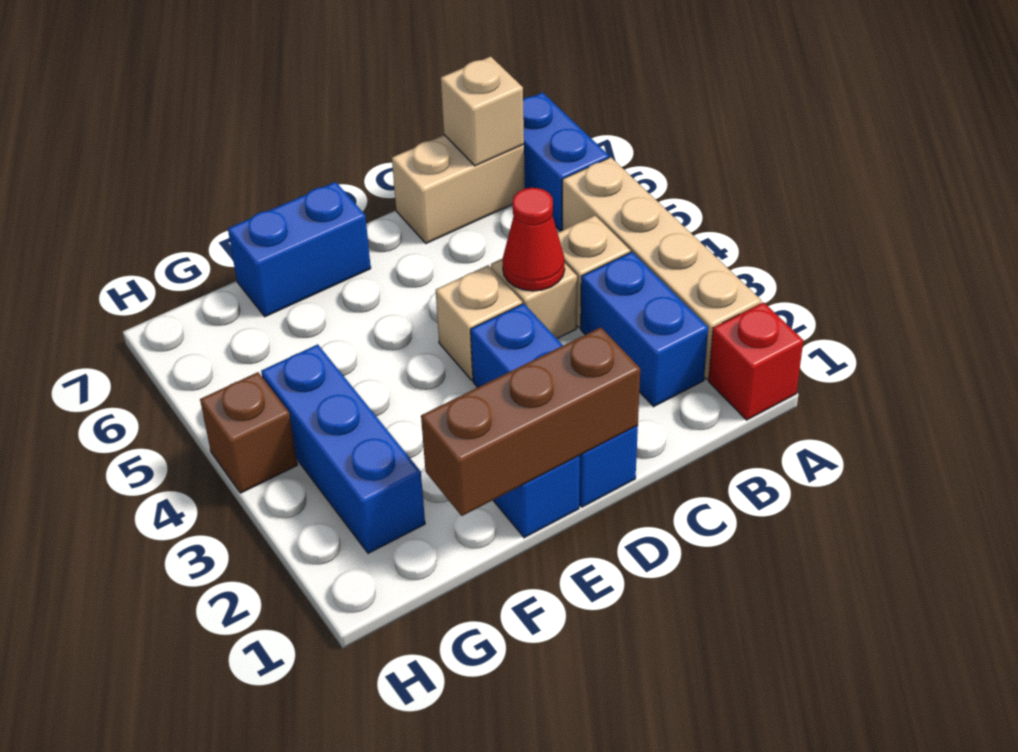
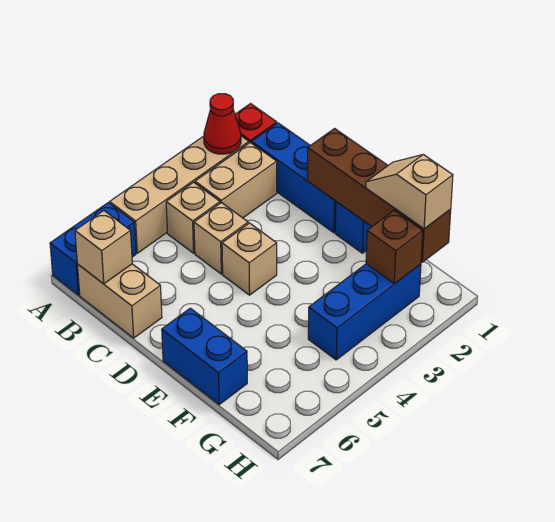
blue brick B2:B3 level 1 -> tan brick B2:B3 level 1
red cone C4 level 2 -> red cone A2 level 2
blue brick D1:D3 level 1 -> blue brick B1:D1 level 1
brown brick D1:F1 level 2 -> brown brick D1:G1 level 2
none -> tan slope F1:G1 level 3 top G
brown brick H4 level 1 -> brown brick G2 level 2

